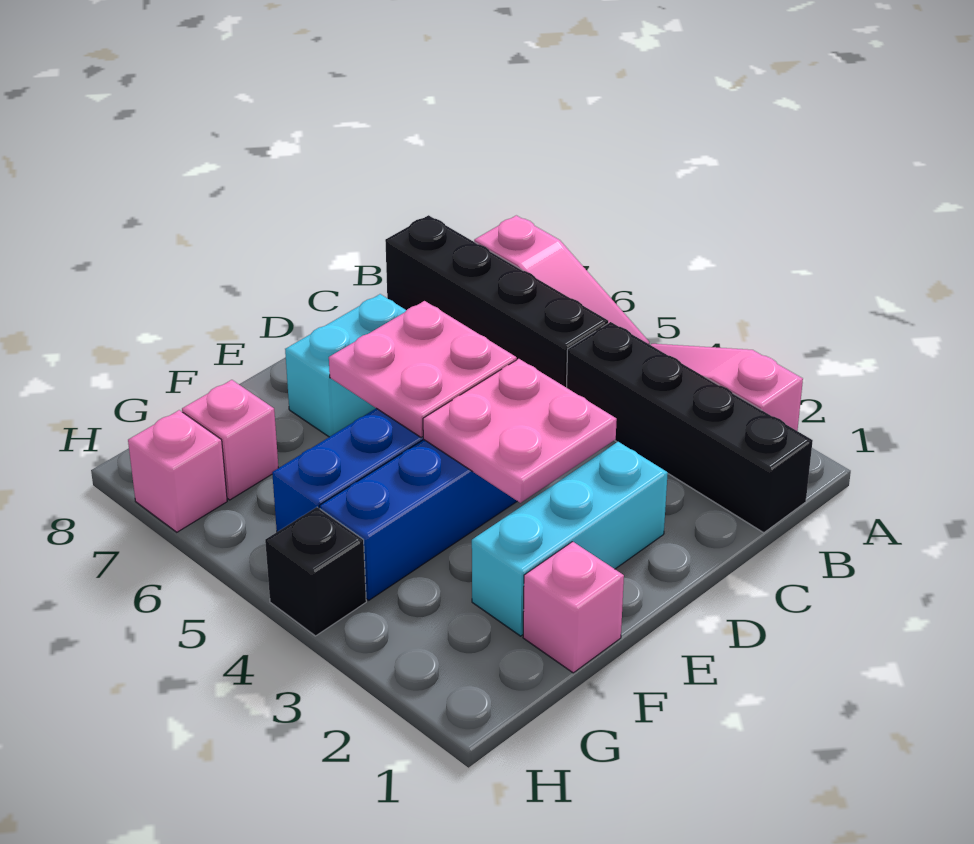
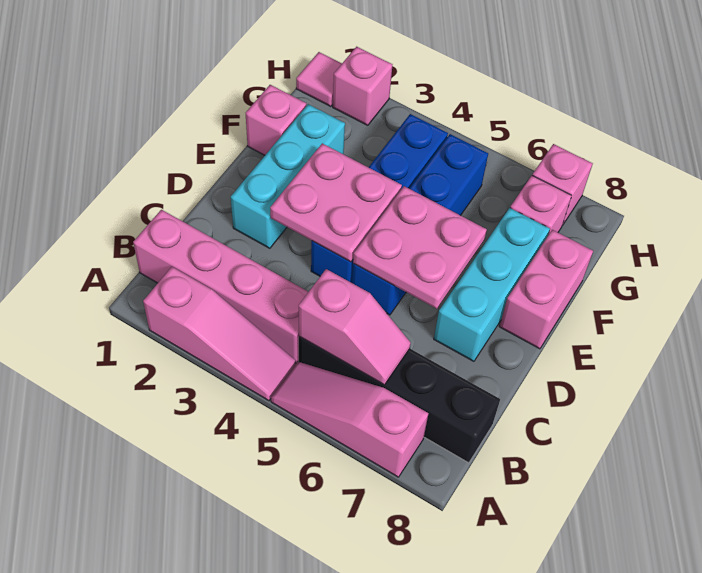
black brick B1:B4 level 1 -> pink brick B1:B4 level 1
none -> pink slope B5:B6 level 2 top 5
cyan brick D7:E7 level 1 -> cyan brick D7:F7 level 1
none -> pink brick E8:F8 level 1
none -> pink tile H1 level 1
none -> pink brick H2 level 1
black brick H4 level 1 -> none

